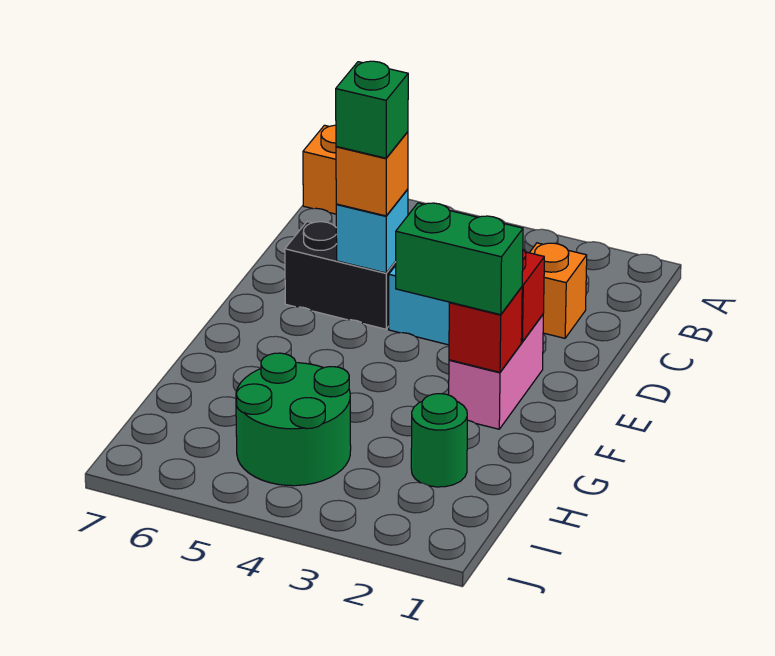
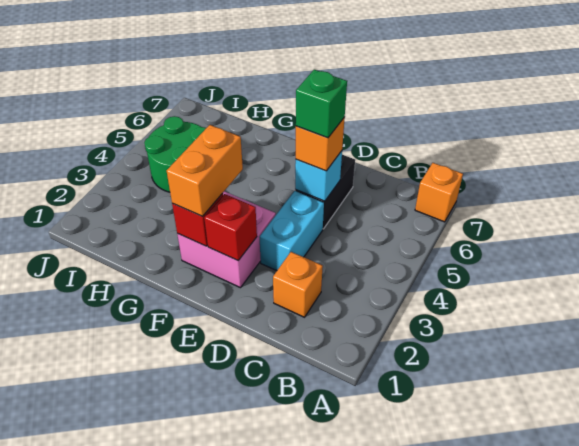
pink brick E2:F2 level 1 -> pink brick E2:F3 level 1
green brick F2:F3 level 3 -> orange brick F2:F3 level 3
green round brick H2 level 1 -> none

